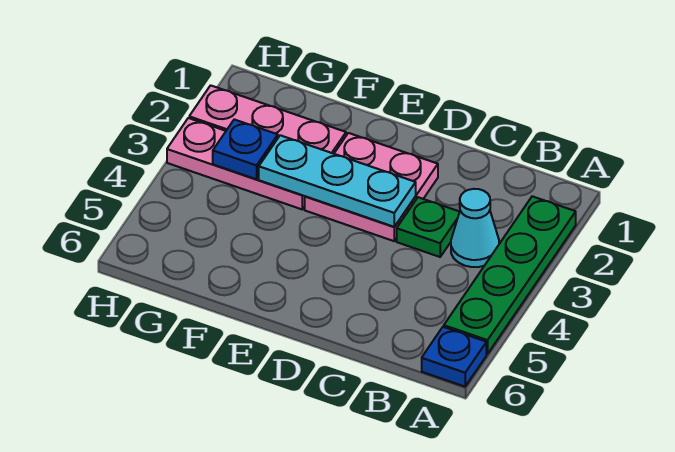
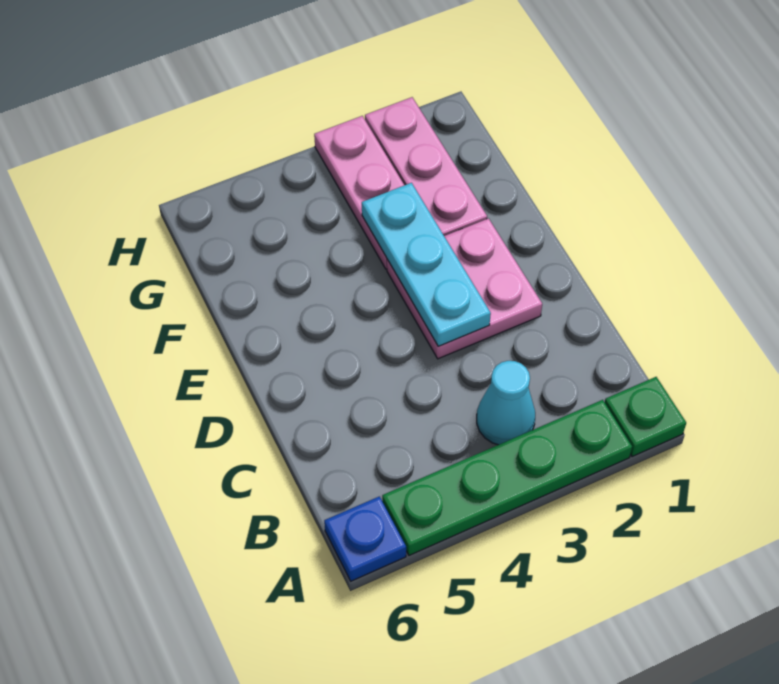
green plate C3 level 1 -> green plate A1 level 1
blue plate G3 level 2 -> none

